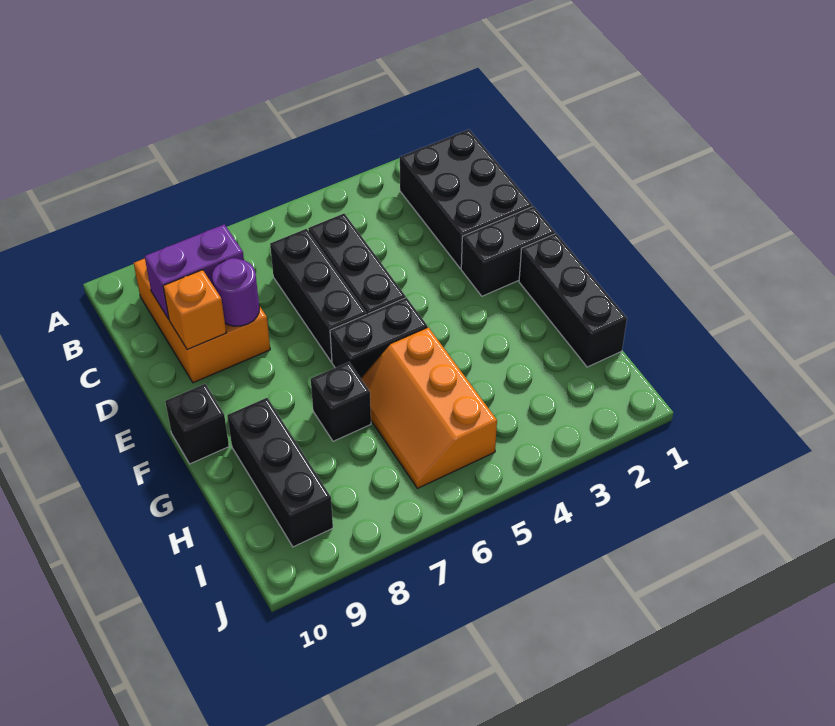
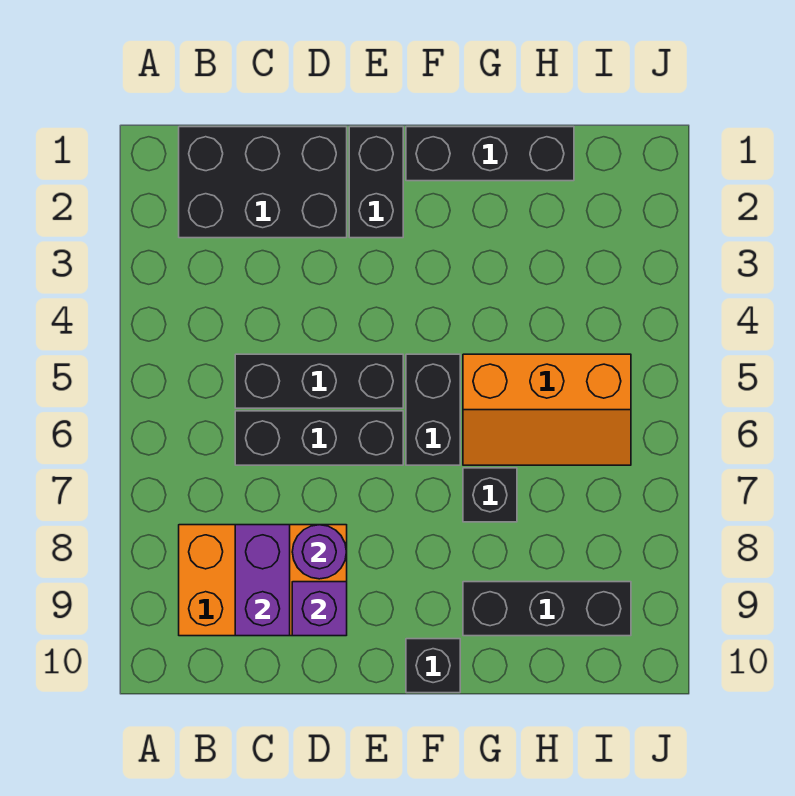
orange brick D9 level 2 -> purple brick D9 level 2

